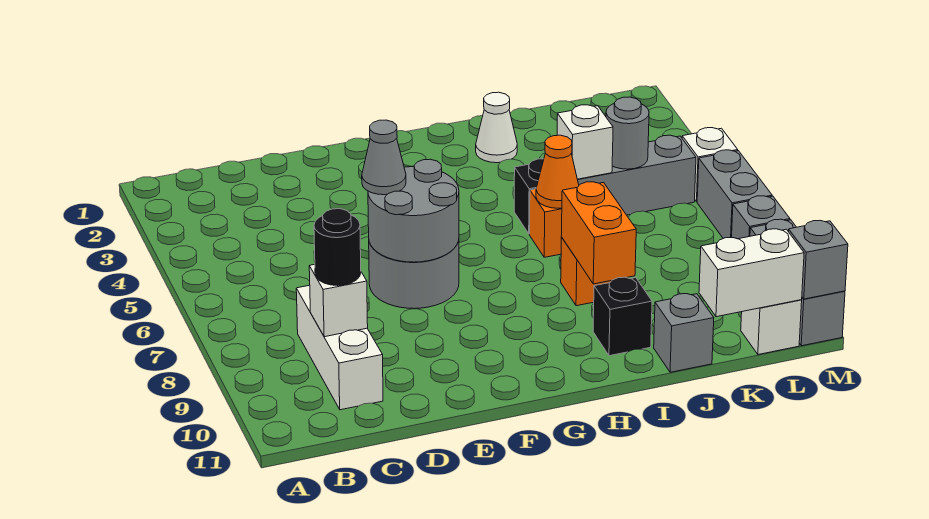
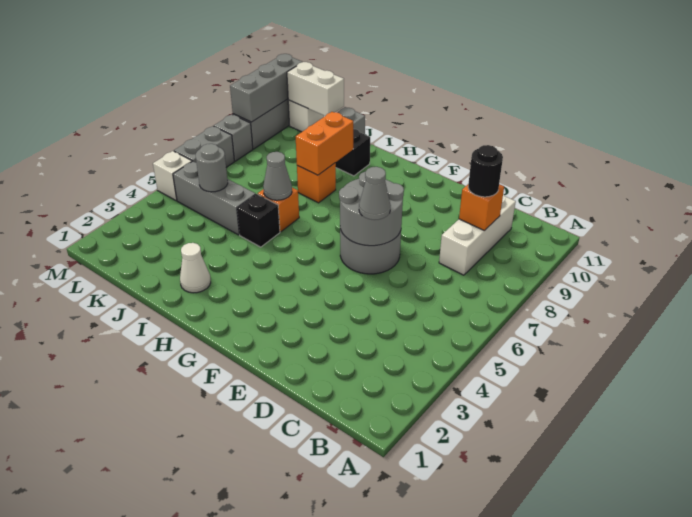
white brick C9 level 2 -> orange brick C9 level 2
orange cone I6 level 2 -> grey cone I6 level 2
white brick J5 level 2 -> none
grey brick M11 level 2 -> grey brick M9:M11 level 2

